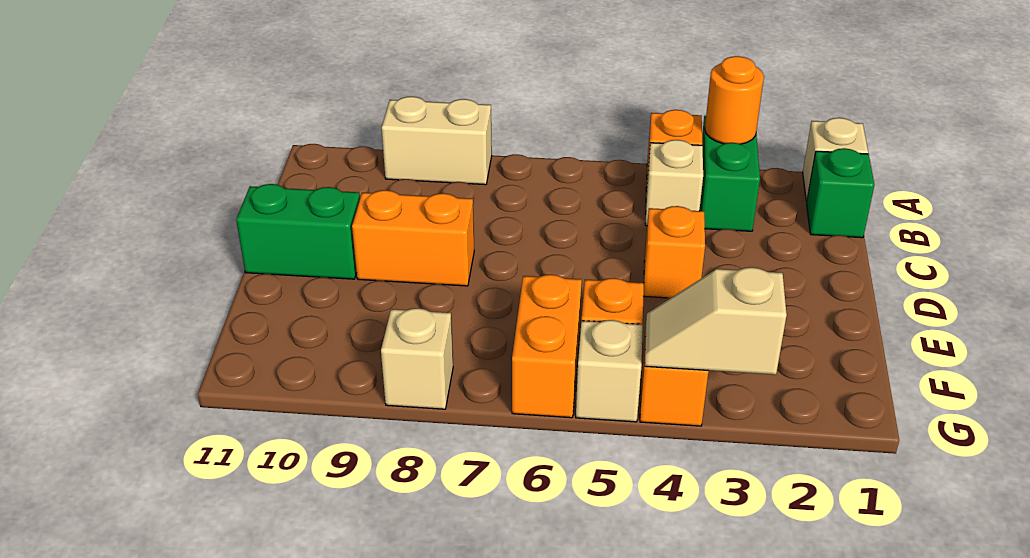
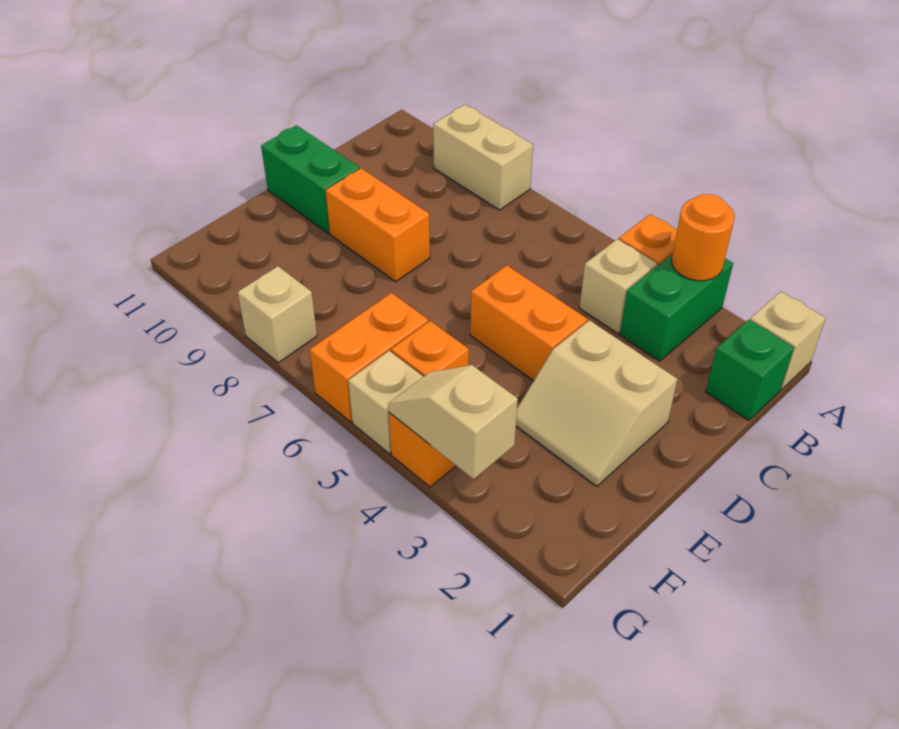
none -> tan slope D2:E3 level 1 top D
orange brick D4 level 1 -> orange brick D4:D5 level 1

